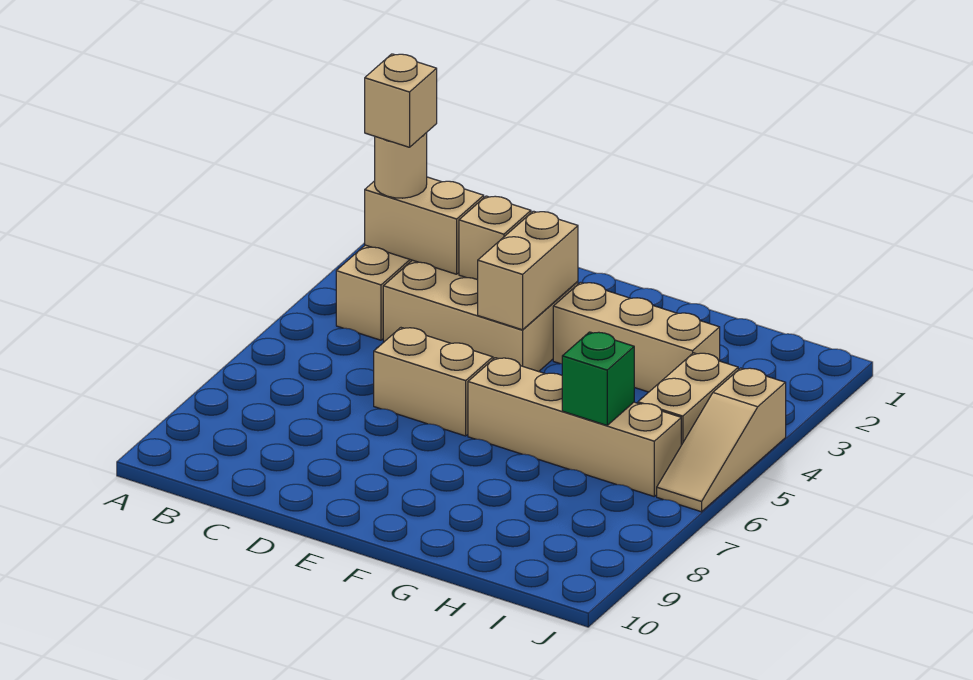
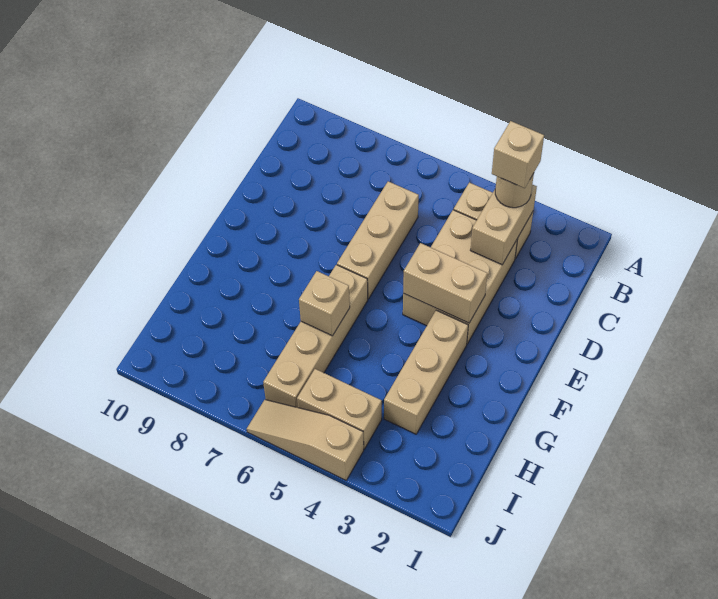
tan brick D3 level 2 -> tan brick G6 level 2
tan brick D6:E6 level 1 -> tan brick C6:E6 level 1
green brick H6 level 2 -> none

